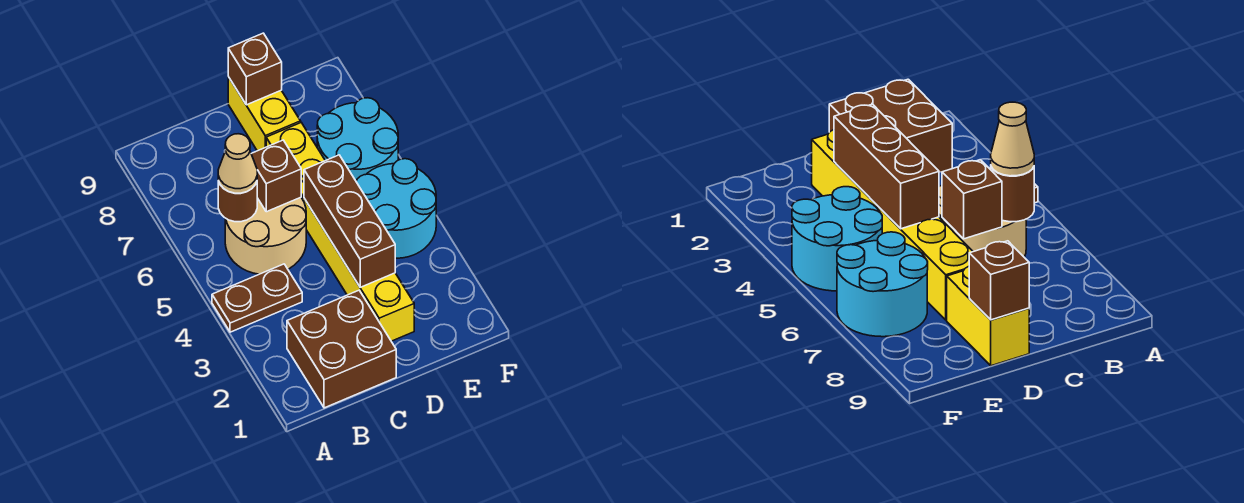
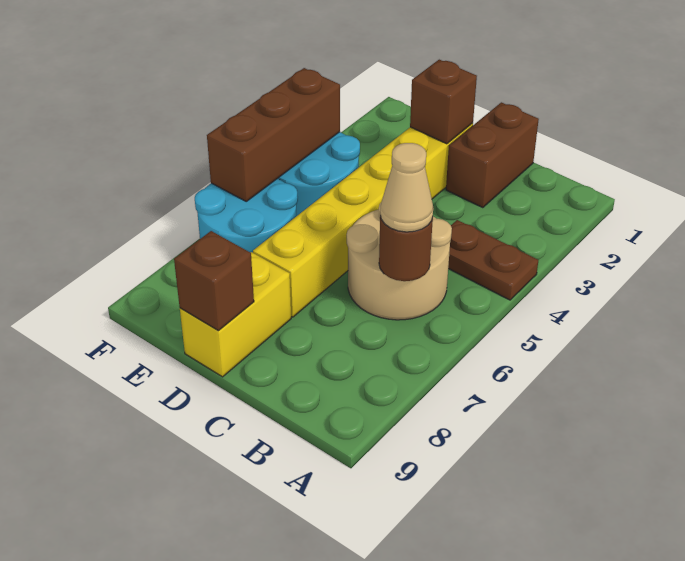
brown brick B1:C2 level 1 -> brown brick C1:C2 level 1
brown brick C6 level 2 -> brown brick D2 level 2
brown brick D3:D5 level 2 -> brown brick F4:F6 level 2

